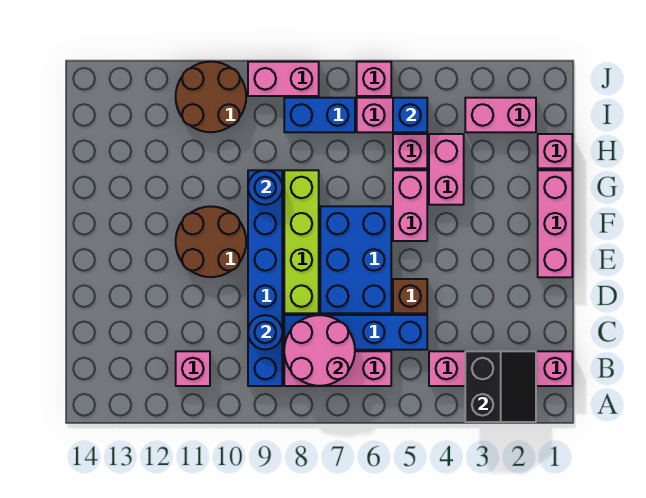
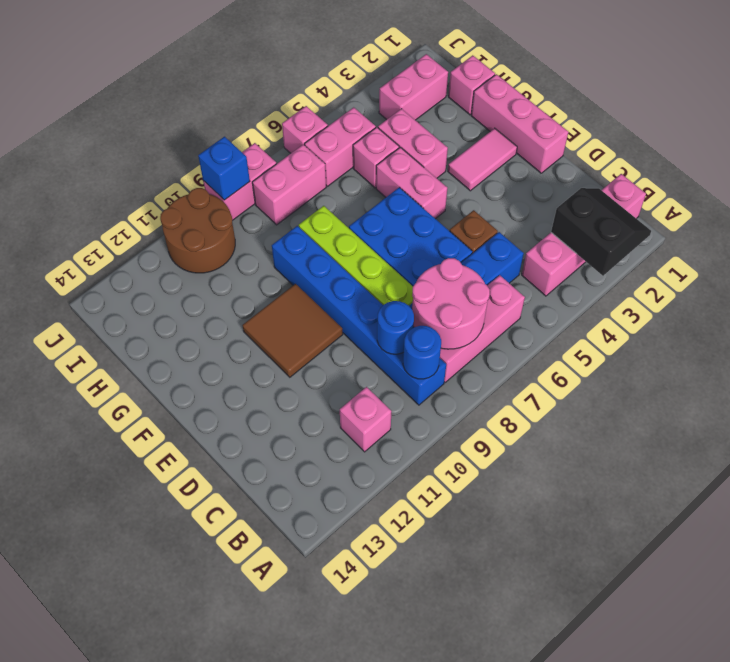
brown round brick E10:F11 level 1 -> brown tile E10:F11 level 1
none -> pink tile F2:F3 level 1
blue round brick G9 level 2 -> blue round brick B9 level 2
blue brick I5 level 2 -> blue brick J9 level 2
blue brick I7:I8 level 1 -> pink brick I7:I8 level 1

